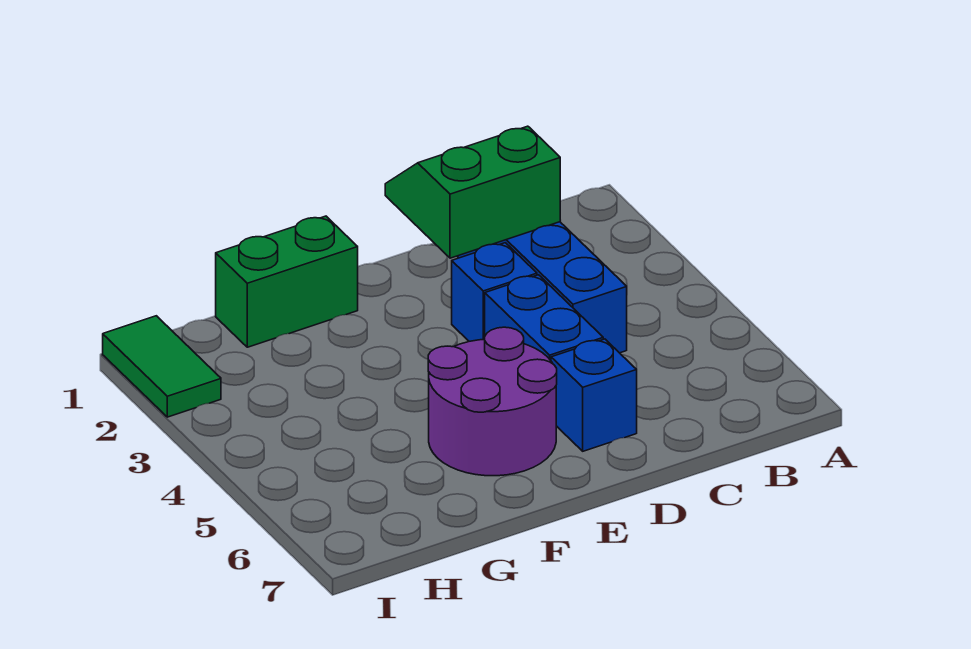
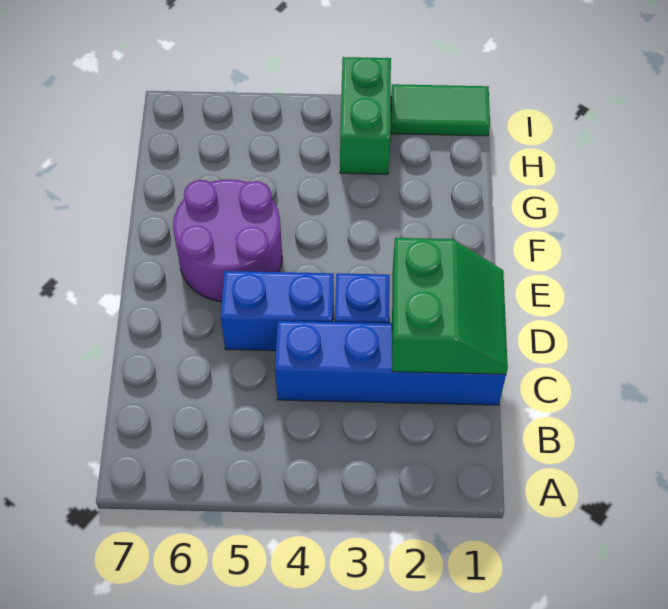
blue brick D6 level 1 -> none
green brick F1:G1 level 1 -> green brick H3:I3 level 1

